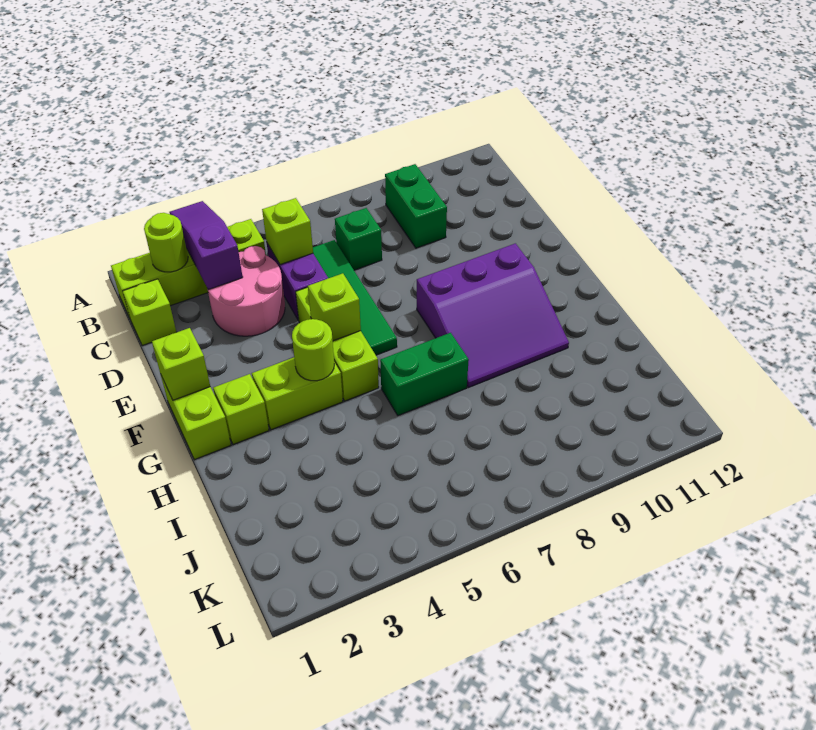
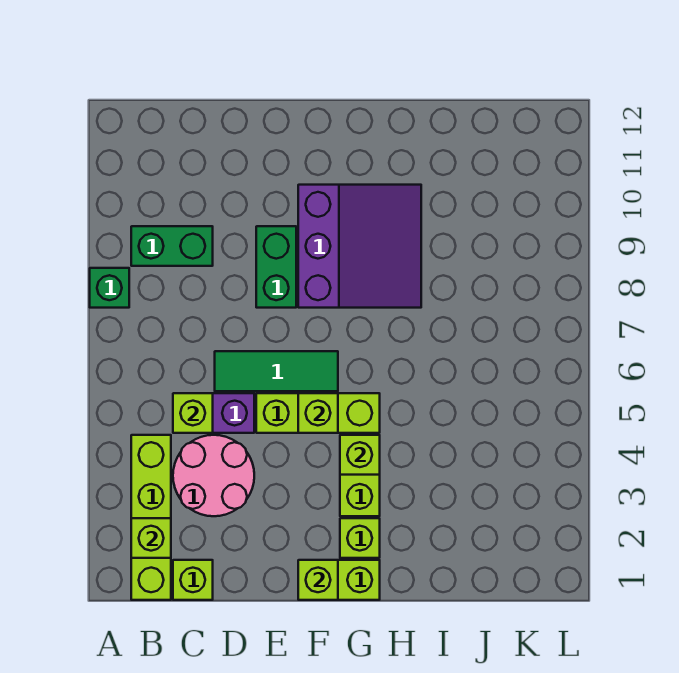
purple slope A3:C3 level 2 top C -> none
lime round brick B2 level 2 -> lime brick B2 level 2
green tile C6:F6 level 1 -> green tile D6:F6 level 1
green brick C7 level 1 -> green brick A8 level 1
lime round brick G4 level 2 -> lime brick G4 level 2
green brick H6:H7 level 1 -> green brick E8:E9 level 1

